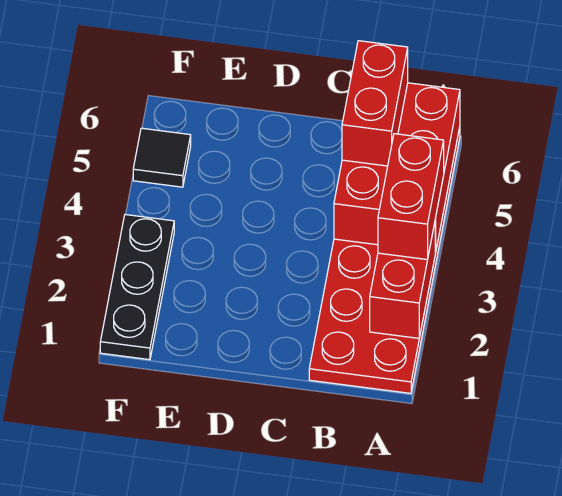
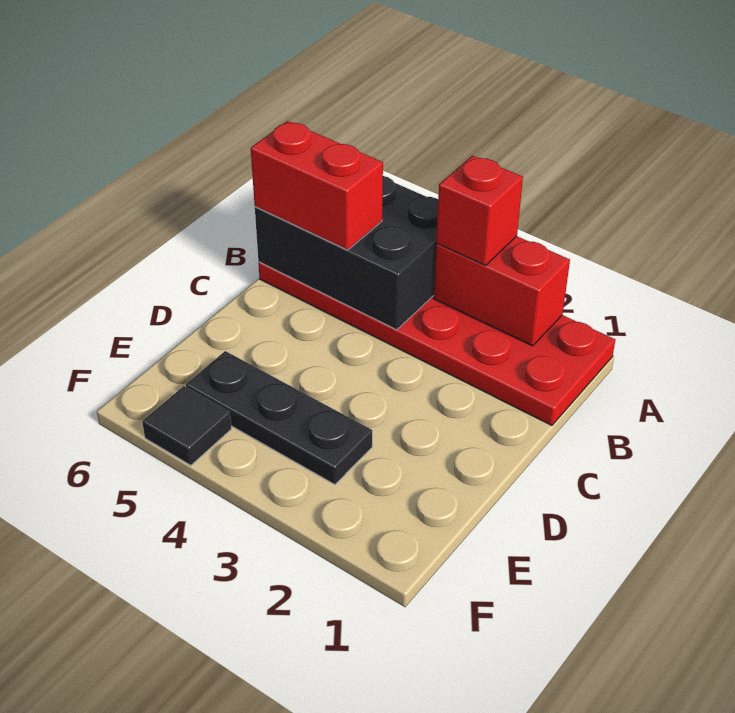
red brick A3:A4 level 3 -> red brick A3 level 3
red brick A4:B6 level 2 -> black brick A4:B6 level 2
black plate F1:F3 level 1 -> black plate E3:E5 level 1

